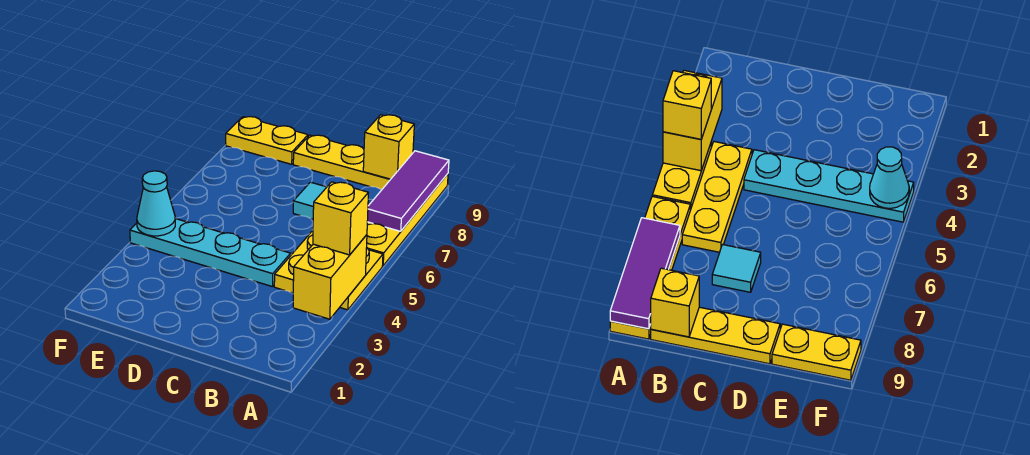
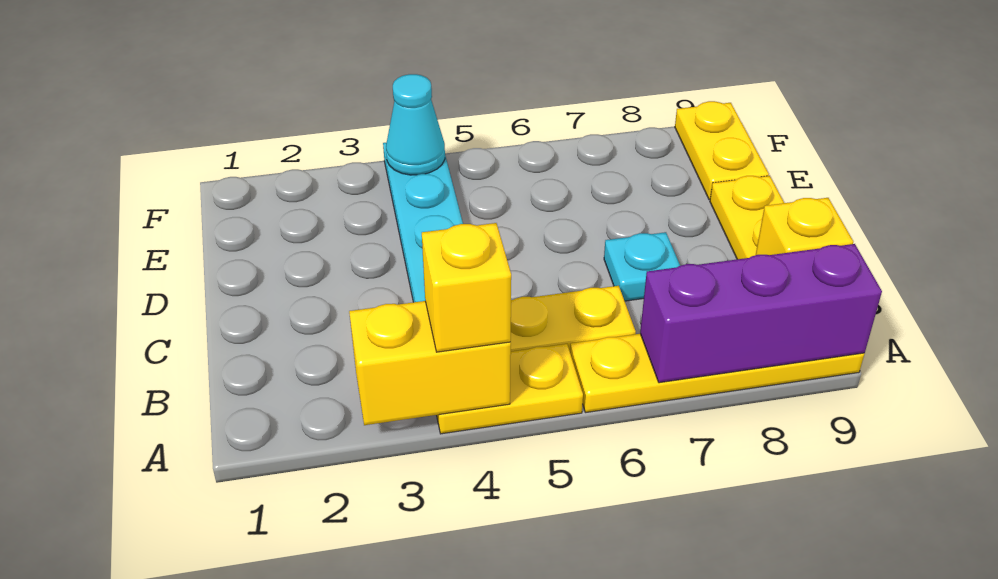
purple tile A7:A9 level 2 -> purple brick A7:A9 level 2
cyan tile C7 level 1 -> cyan plate C7 level 1

